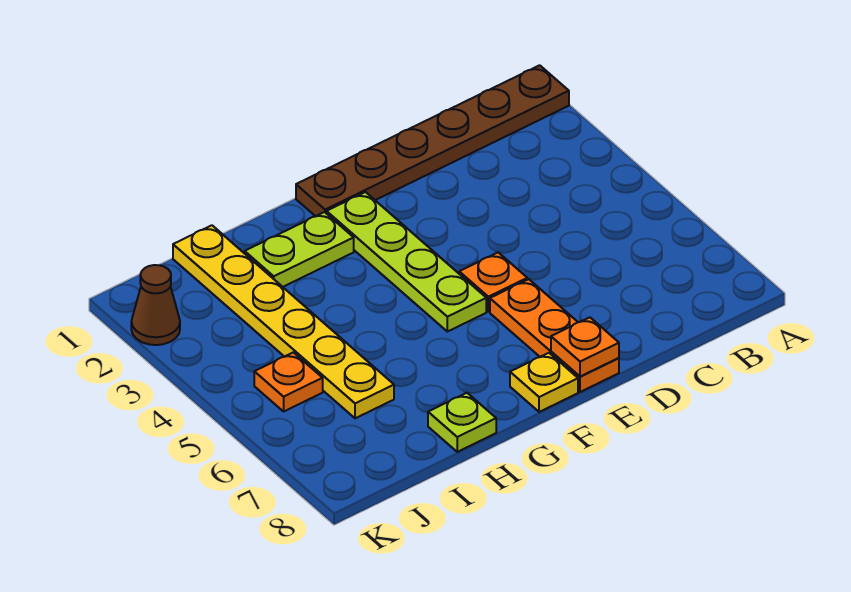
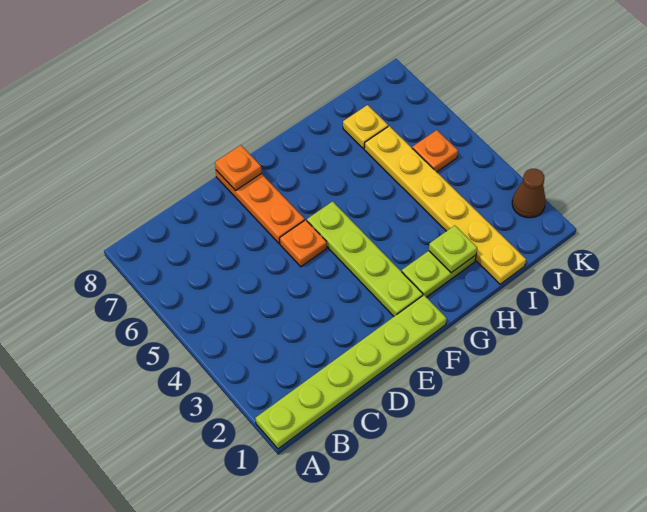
brown plate A1:F1 level 1 -> lime plate A1:F1 level 1
yellow plate F8 level 1 -> yellow plate I7 level 1
lime plate H8 level 1 -> lime plate H2 level 2

